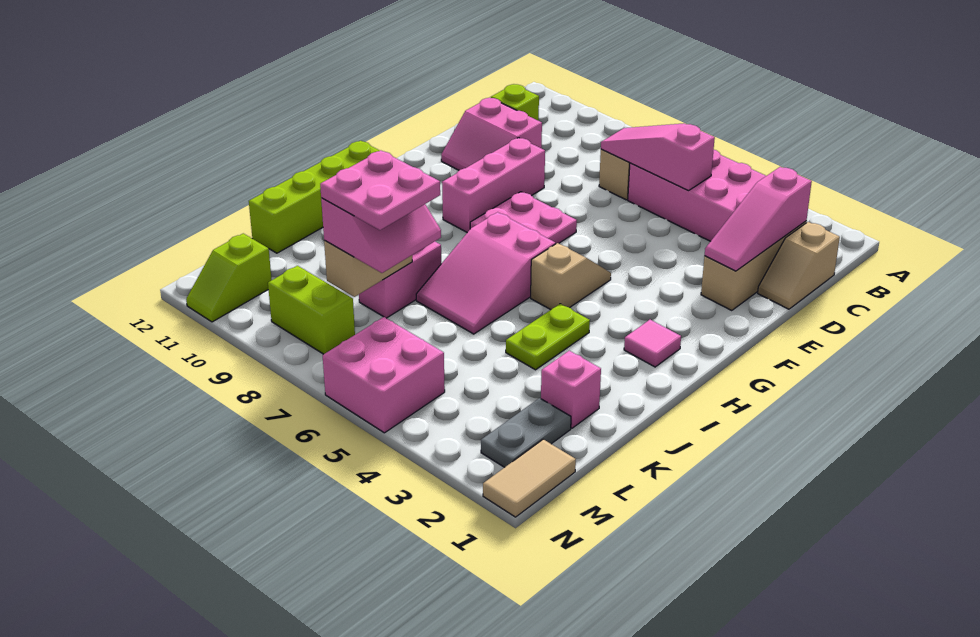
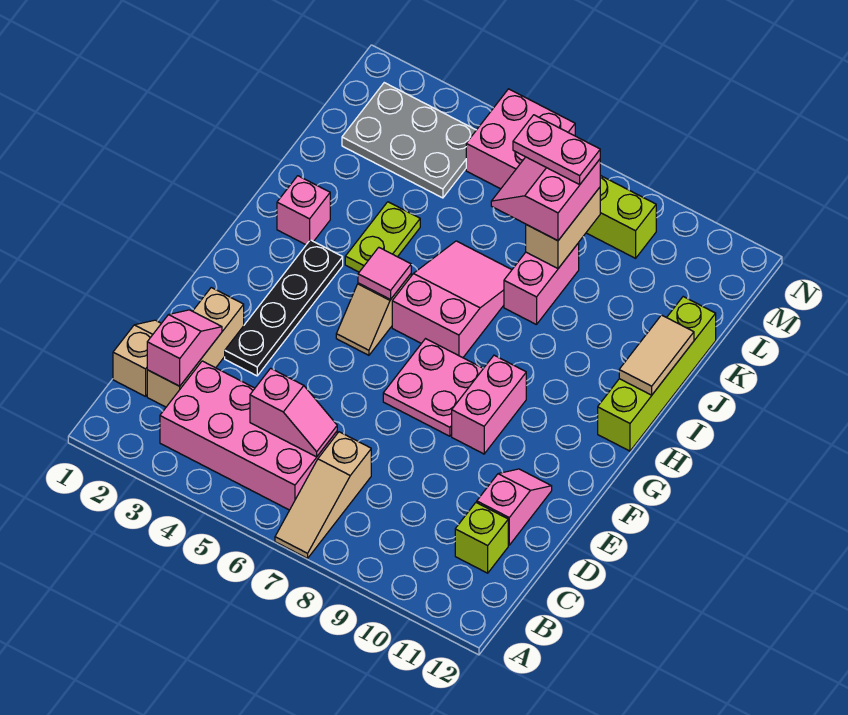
pink slope C2:E2 level 2 top C -> pink slope C2:D2 level 2 top C
pink slope C5:C7 level 2 top 5 -> pink slope C5:C6 level 2 top 5
pink slope D10:E11 level 1 top D -> pink slope D11:E11 level 1 top D
none -> black plate E3:H3 level 1
pink brick E9:G9 level 1 -> pink brick F9:G9 level 1
pink tile H2 level 1 -> pink tile H5 level 2
pink brick K2 level 1 -> pink brick I2 level 1
pink plate K7:L8 level 4 -> pink plate L7:L8 level 4
grey plate L2:M2 level 1 -> grey plate L2:M4 level 1
tan tile M1:N1 level 1 -> tan tile I12:J12 level 2
lime slope M11:N11 level 1 top M -> none

